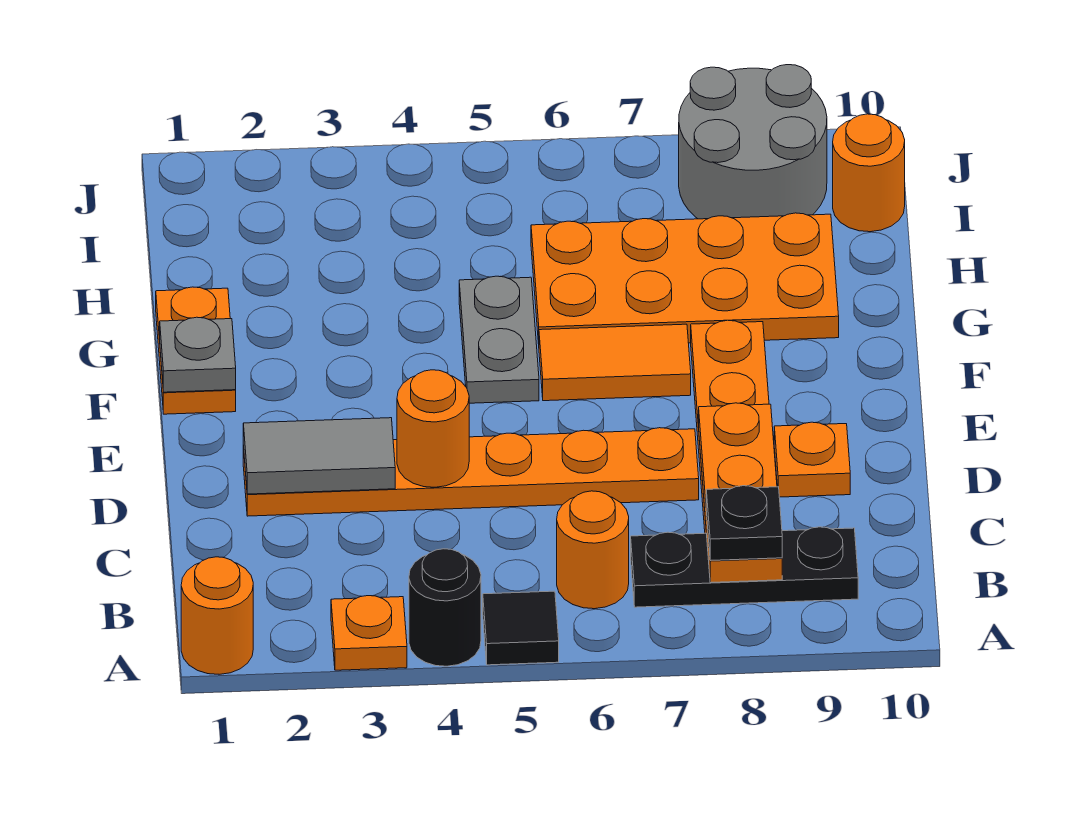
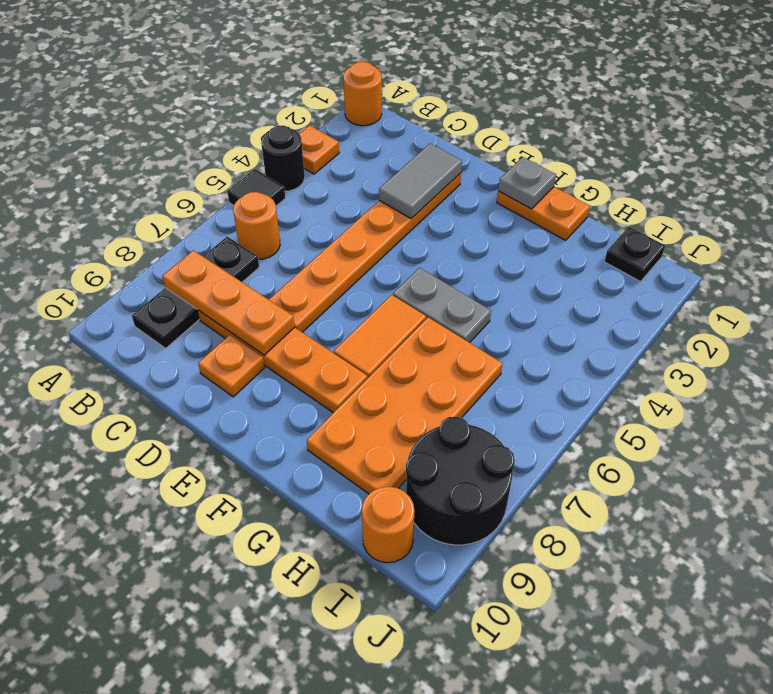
black plate B8 level 3 -> black plate I1 level 1
orange round brick D4 level 2 -> none
grey round brick I8:J9 level 1 -> black round brick I8:J9 level 1

